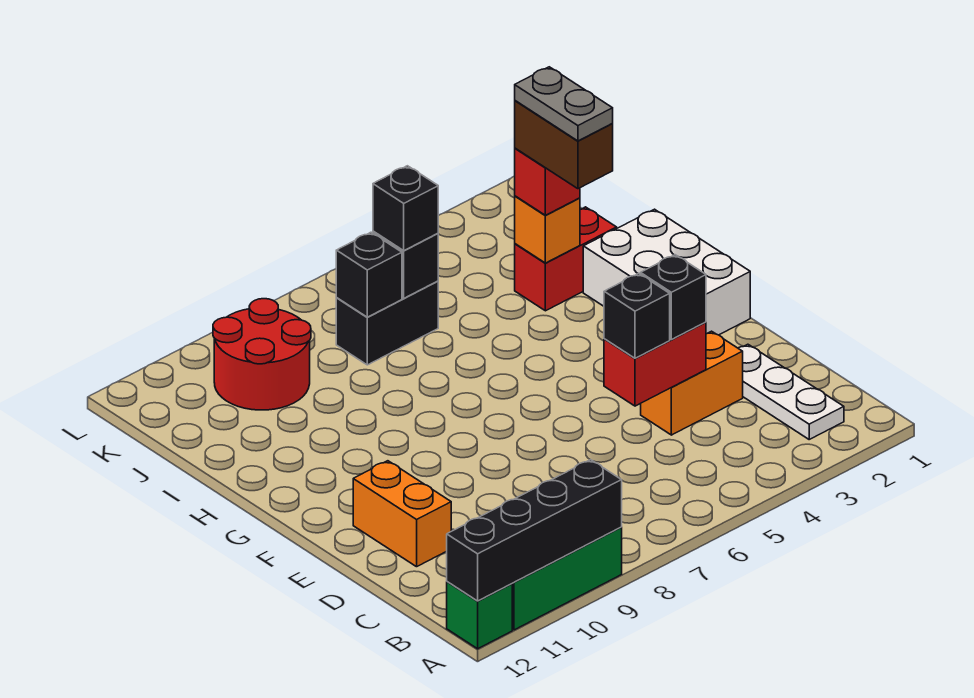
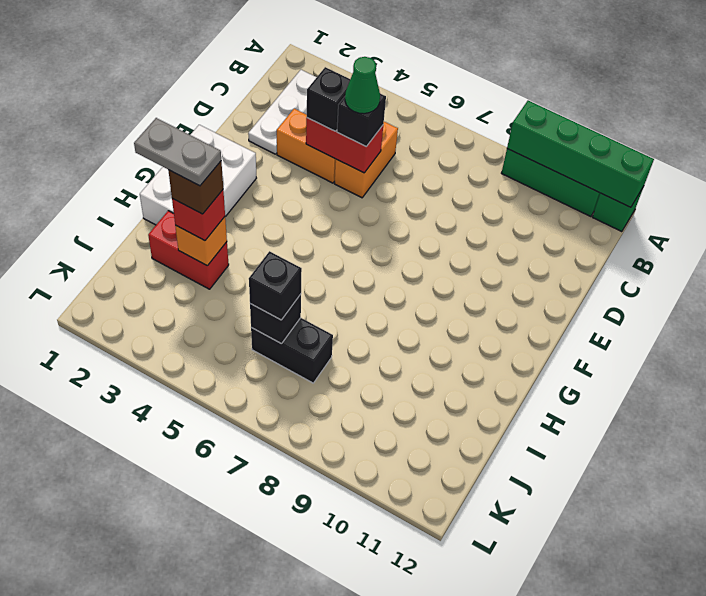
black brick A9:A12 level 2 -> green brick A9:A12 level 2
none -> green cone D5 level 4
orange brick D11:E11 level 1 -> orange brick C5:D5 level 1
brown brick H3:I3 level 4 -> brown brick I3 level 4
grey plate H3:I3 level 5 -> grey plate I2:I3 level 5
black brick J7 level 2 -> none
red round brick J9:K10 level 1 -> none

